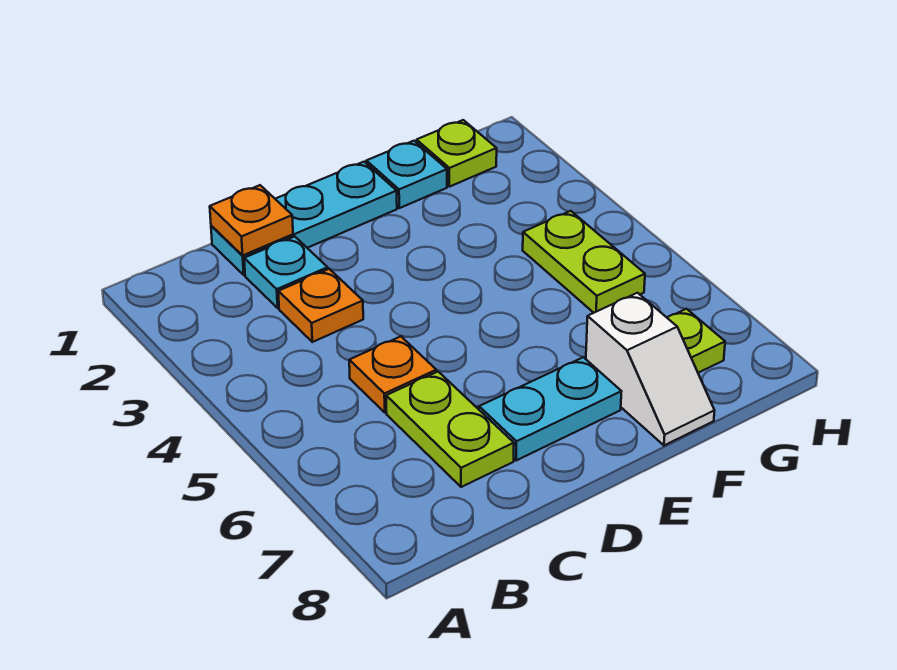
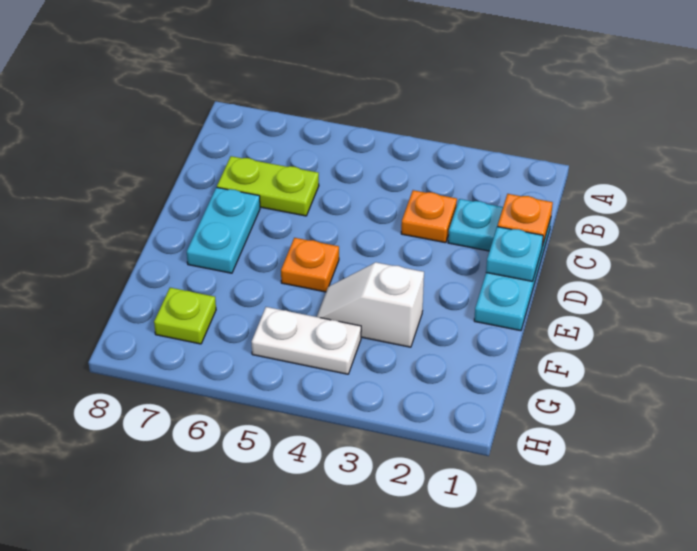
orange plate C5 level 1 -> orange plate E5 level 1
cyan plate F1 level 1 -> cyan plate D1 level 2
white slope F7:F8 level 1 top 7 -> white slope F3:F4 level 1 top 3
lime plate G1 level 1 -> none
lime plate G4:G5 level 1 -> white plate G4:G5 level 1

